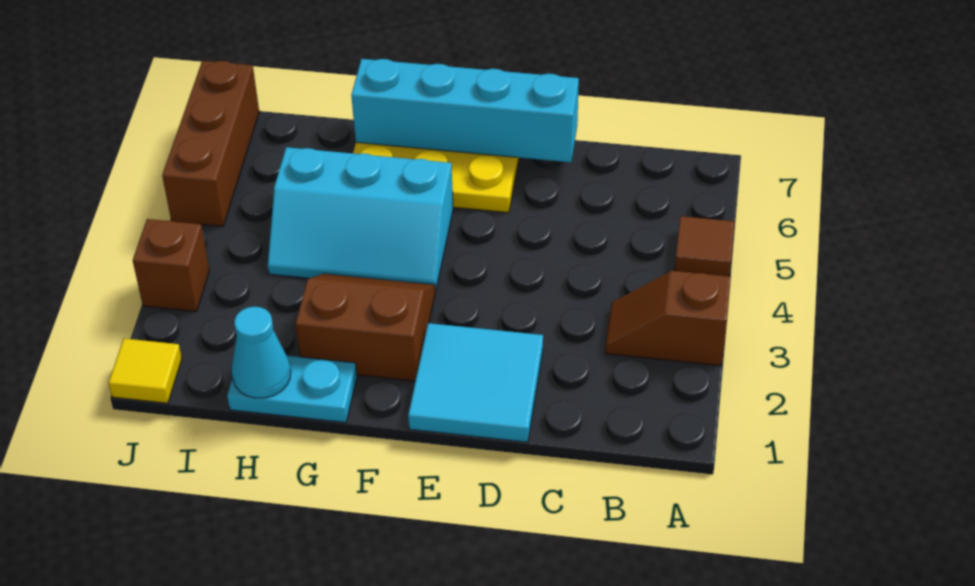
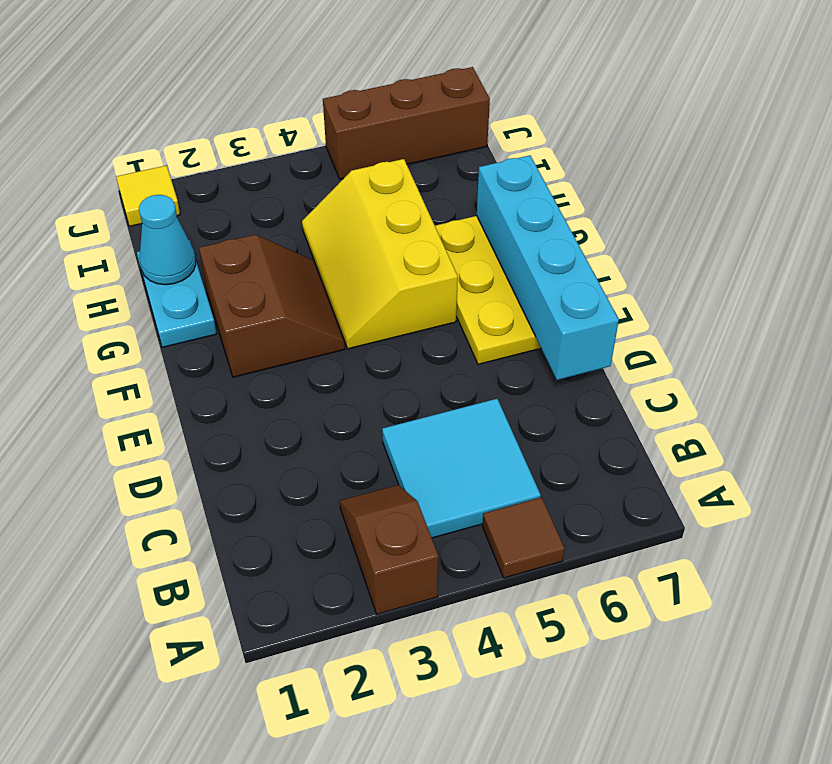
cyan tile D1:E2 level 1 -> cyan tile B4:C5 level 1
cyan slope F4:H5 level 1 top 5 -> yellow slope F4:H5 level 1 top 5
brown brick J3 level 1 -> none

